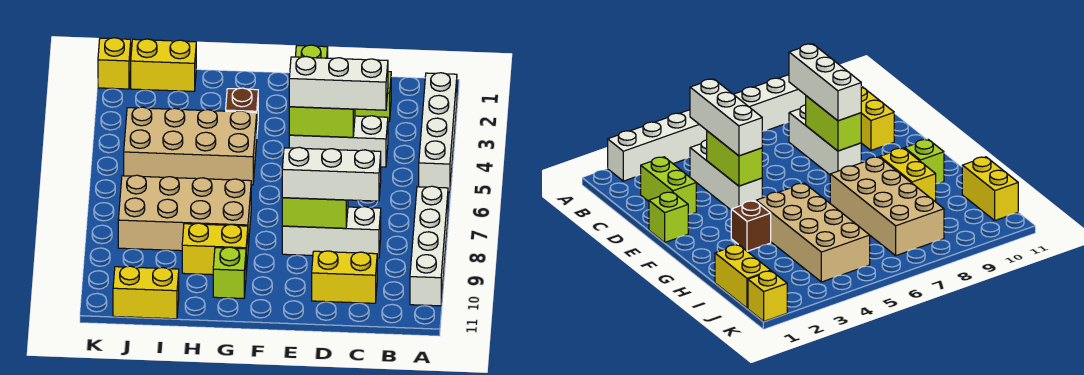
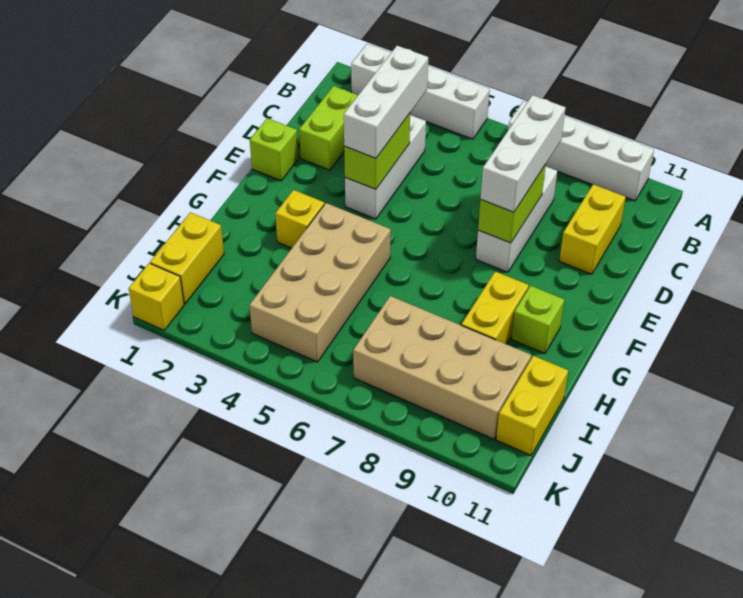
brown brick G3 level 1 -> yellow brick G3 level 1
tan brick G7:J8 level 1 -> tan brick I7:J10 level 1

